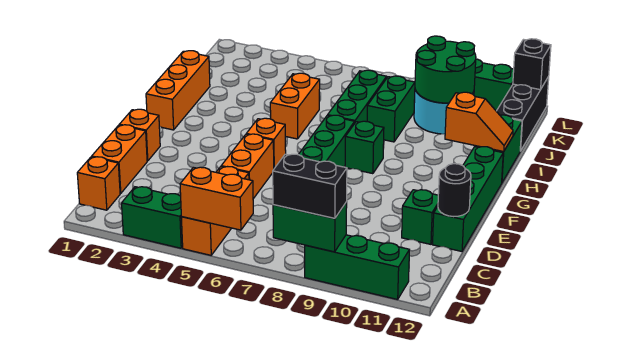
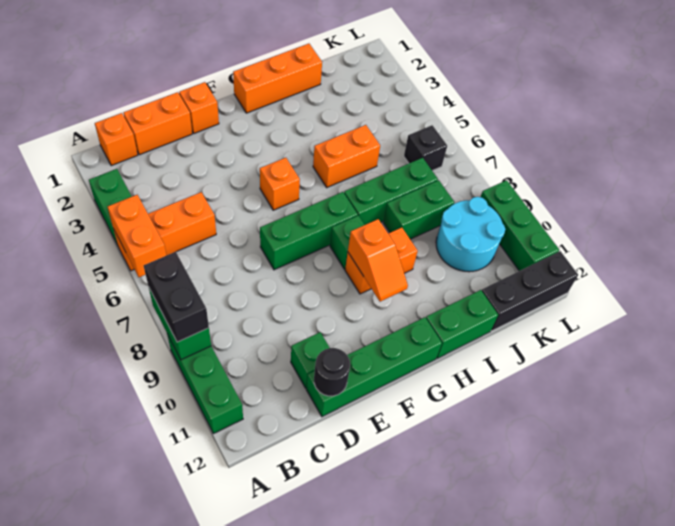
orange brick D5:E5 level 1 -> orange brick G9:H9 level 1
orange slope H11:H12 level 2 top 11 -> orange slope G9:G10 level 2 top 9
green round brick J9:K10 level 2 -> none
black brick L12 level 2 -> black brick K6 level 1

